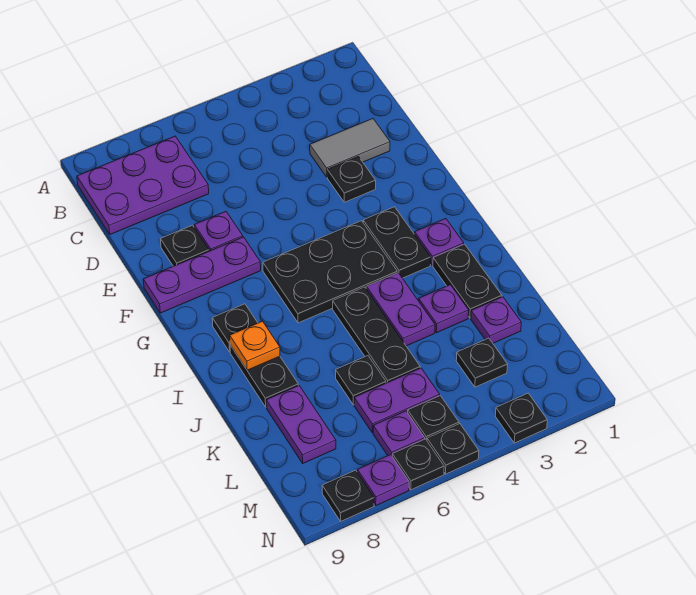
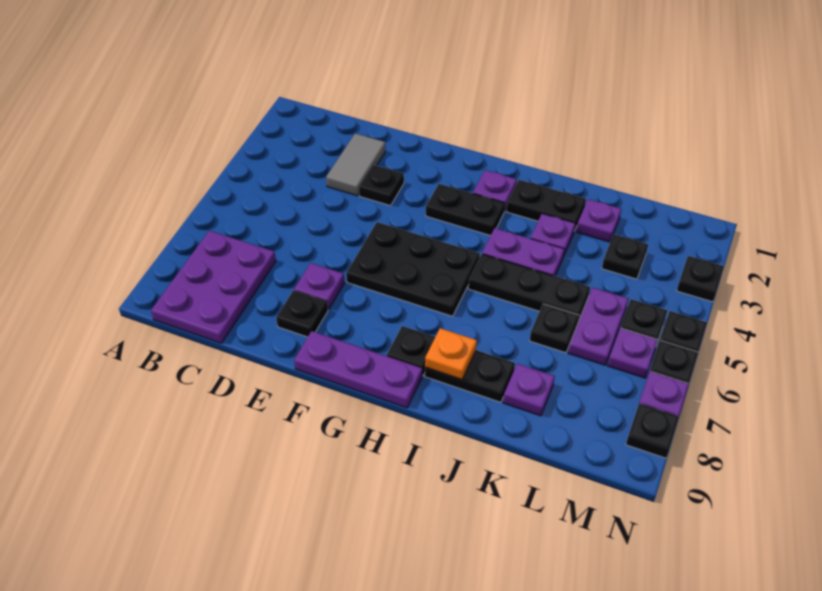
purple plate F7:F9 level 1 -> purple plate F9:H9 level 1
black plate G4:H6 level 1 -> black plate F5:H6 level 1
purple plate K8:L8 level 1 -> purple plate K8 level 1

